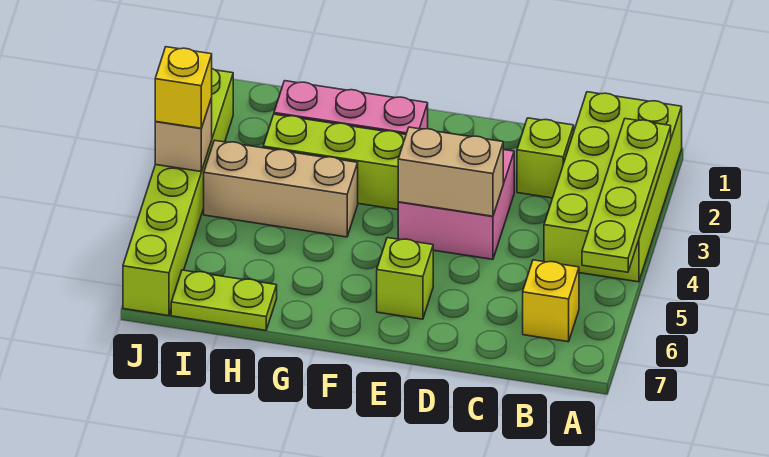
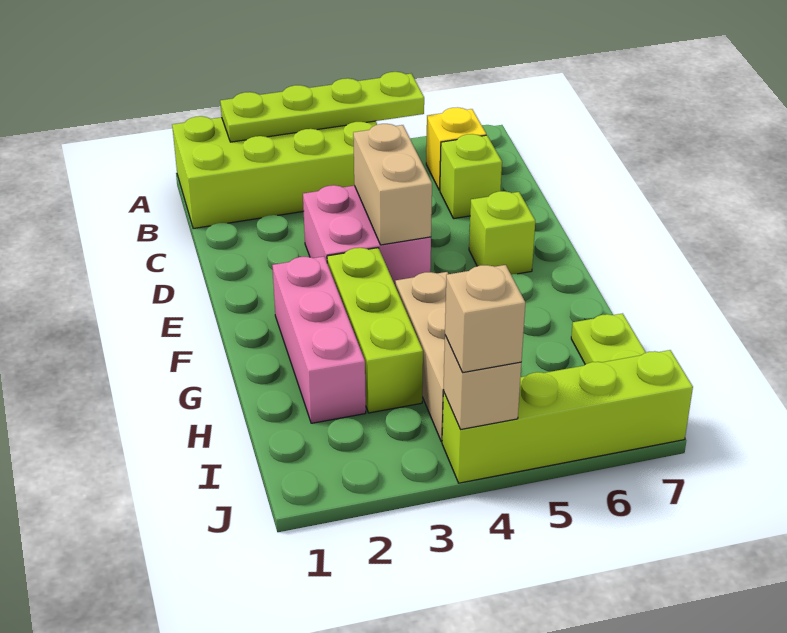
lime brick C2 level 1 -> lime brick C6 level 1
lime brick J2:J7 level 1 -> lime brick J4:J7 level 1
yellow brick J4 level 3 -> tan brick J4 level 3

